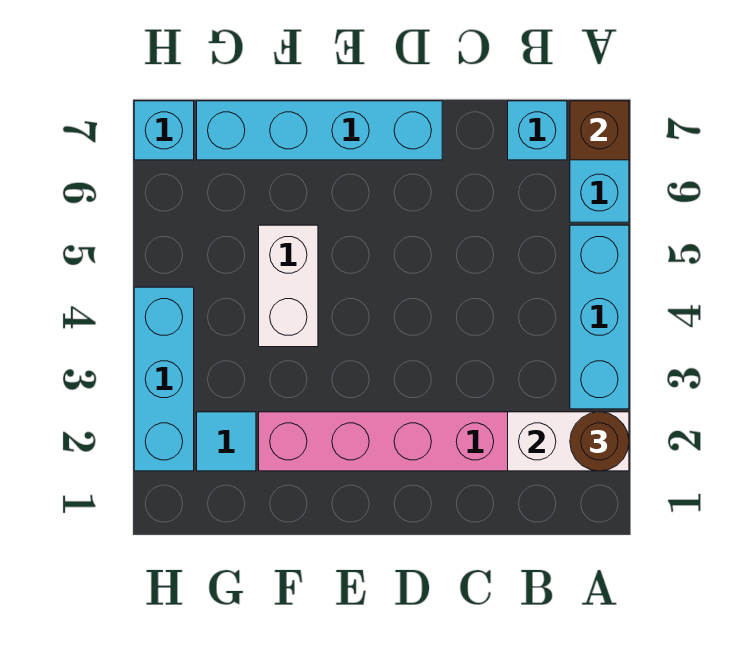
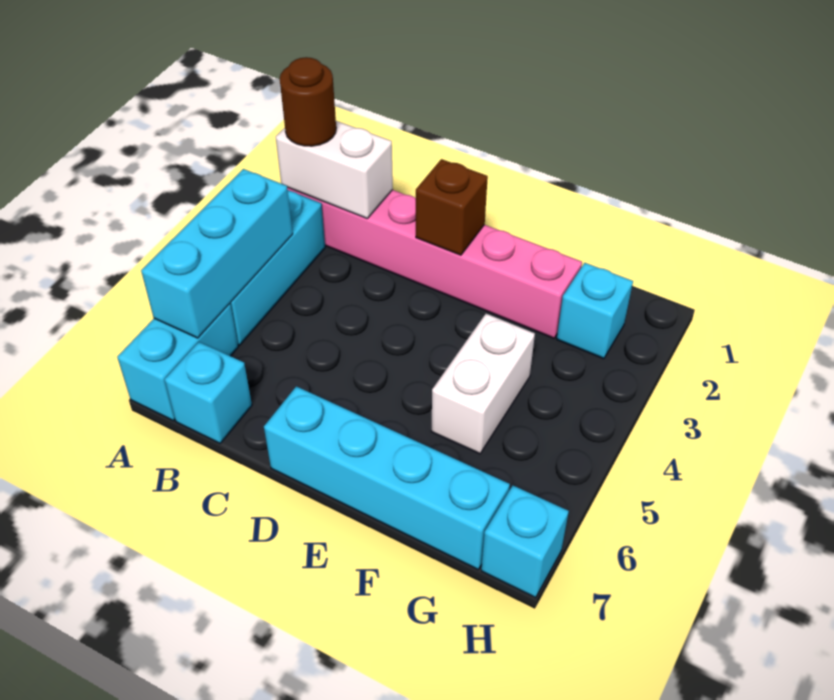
brown brick A7 level 2 -> brown brick D2 level 2
cyan tile G2 level 1 -> cyan brick G2 level 1
cyan brick H2:H4 level 1 -> cyan brick A4:A6 level 2

